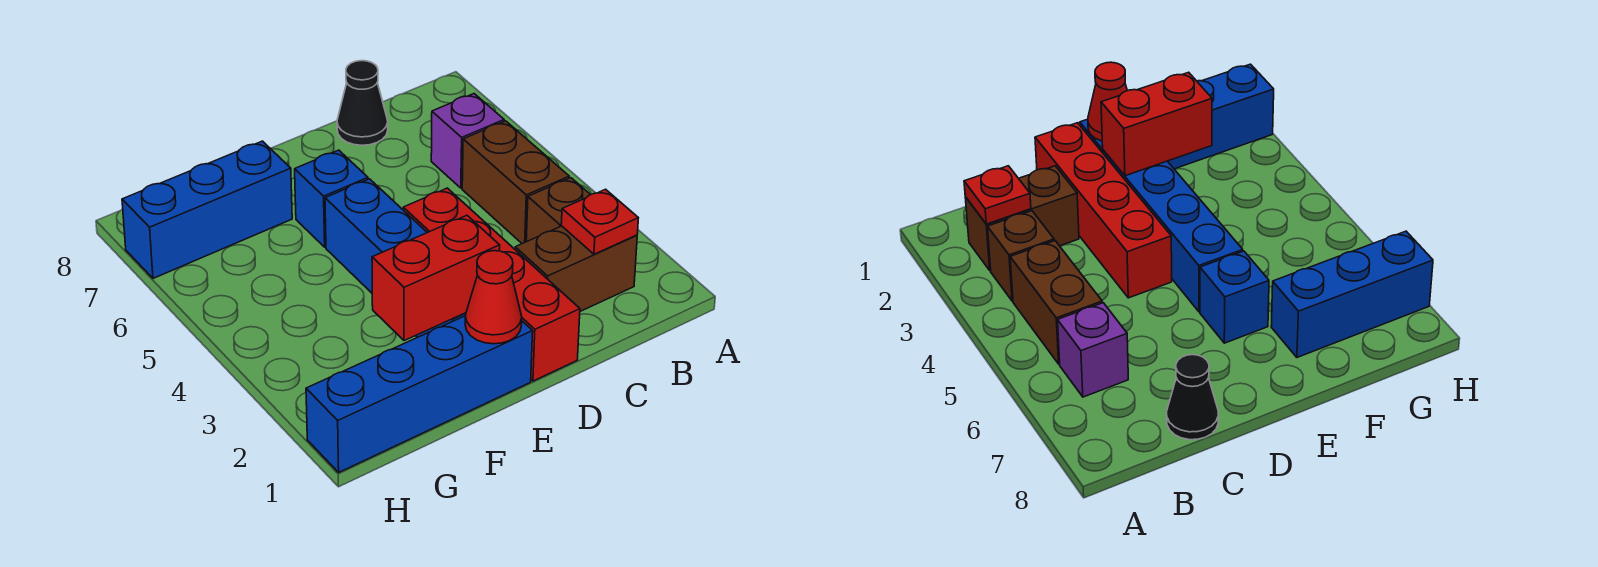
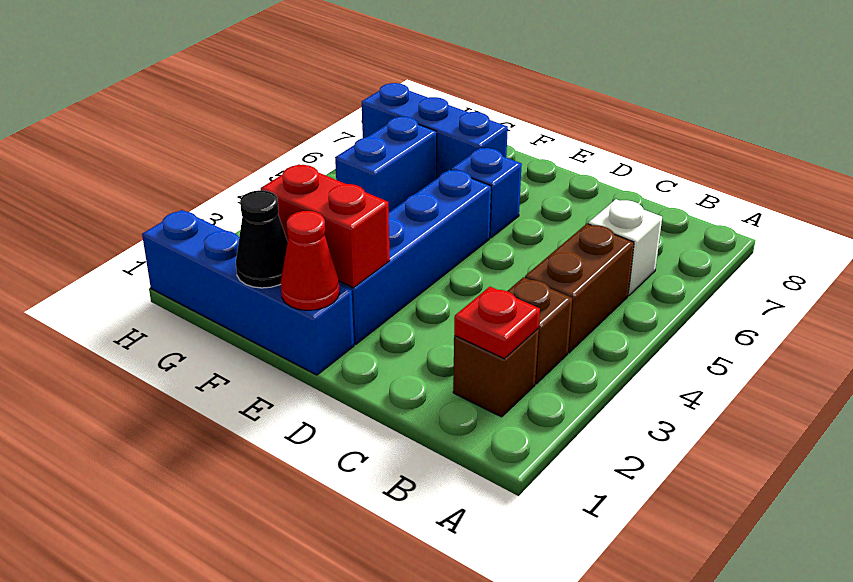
brown brick B2:C2 level 1 -> brown brick B2 level 1
purple brick B6 level 1 -> white brick B6 level 1
black cone C8 level 1 -> black cone F1 level 2
red brick D1:D4 level 1 -> none
none -> blue brick G5:G6 level 1

